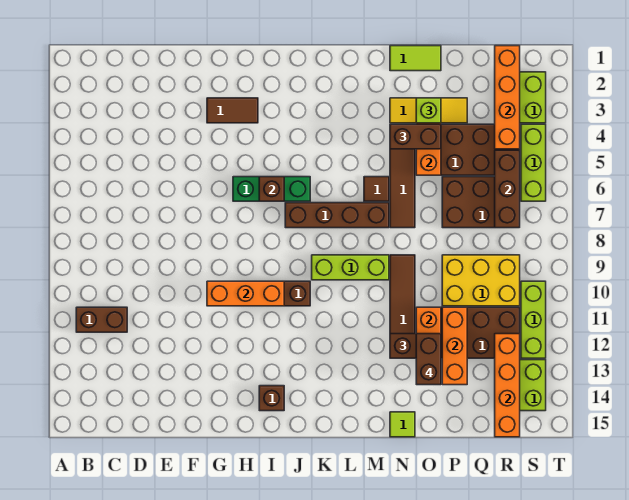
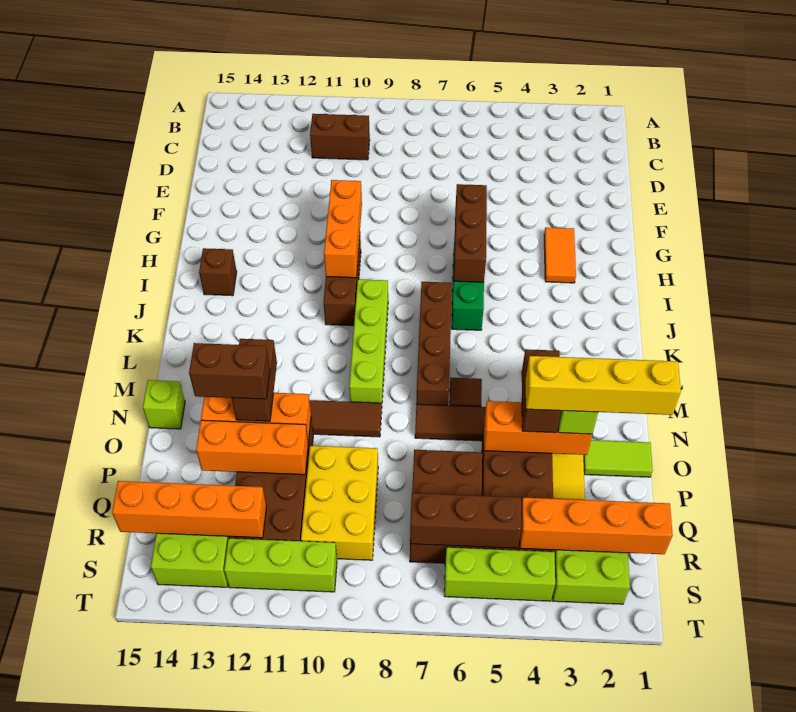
brown brick B11:C11 level 1 -> brown brick C10:C11 level 1
brown tile G3:H3 level 1 -> orange tile G3:H3 level 1
brown brick I6 level 2 -> brown brick G6:I6 level 2
lime brick K9:M9 level 1 -> lime brick J9:M9 level 1
lime tile N1:O1 level 1 -> lime tile O1:O2 level 1
lime tile N15 level 1 -> lime brick N15 level 1
none -> yellow brick O1:O4 level 4

